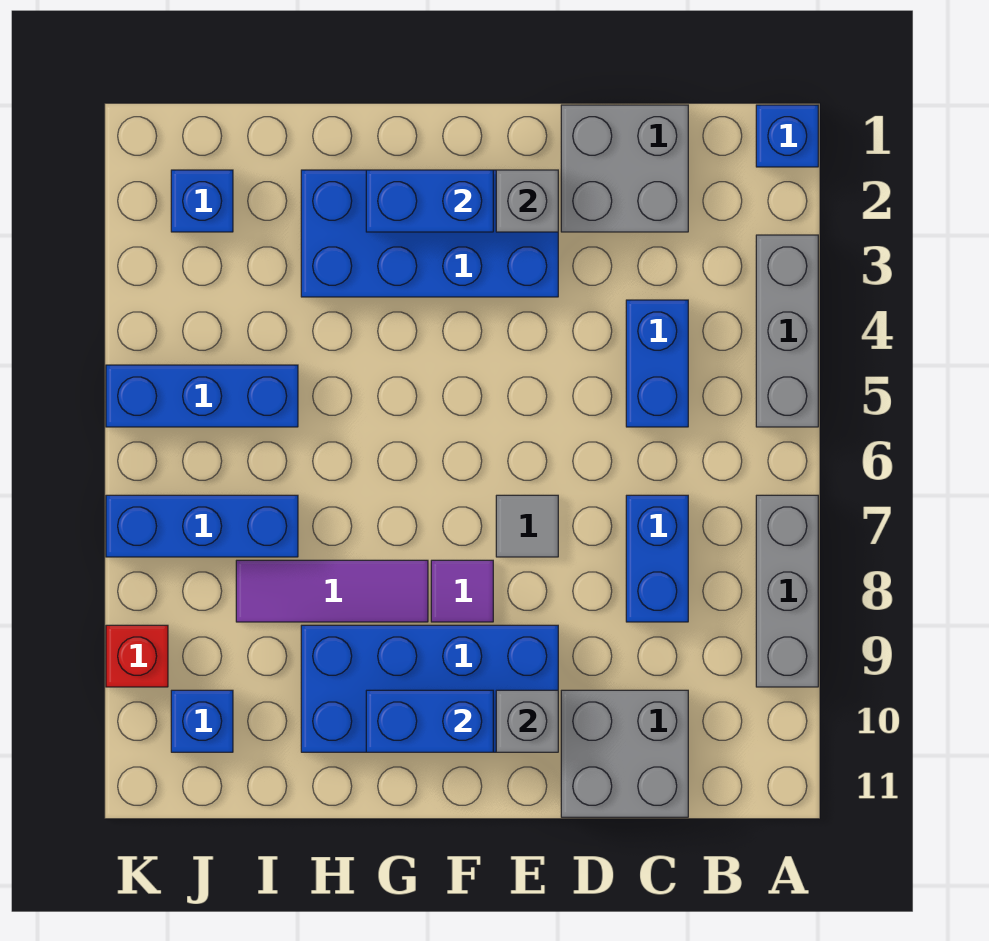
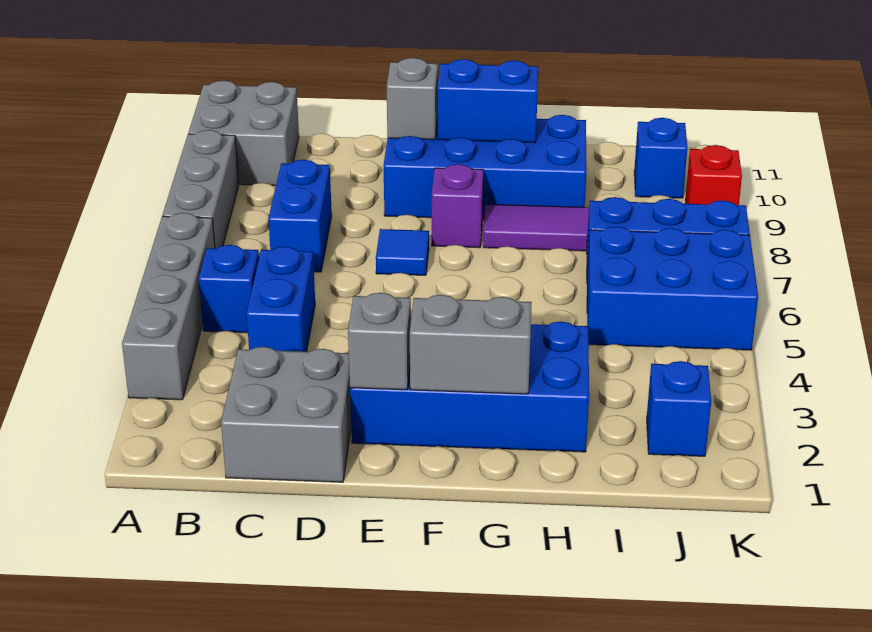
blue brick A1 level 1 -> blue brick B5 level 1
grey brick A3:A5 level 1 -> grey brick A3:A6 level 1
grey brick C10:D11 level 1 -> grey brick A10:B11 level 1
grey tile E7 level 1 -> blue tile E7 level 1
blue brick F2:G2 level 2 -> grey brick F2:G2 level 2
purple tile F8 level 1 -> purple brick F8 level 1
blue brick I5:K5 level 1 -> blue brick I5:K6 level 1

